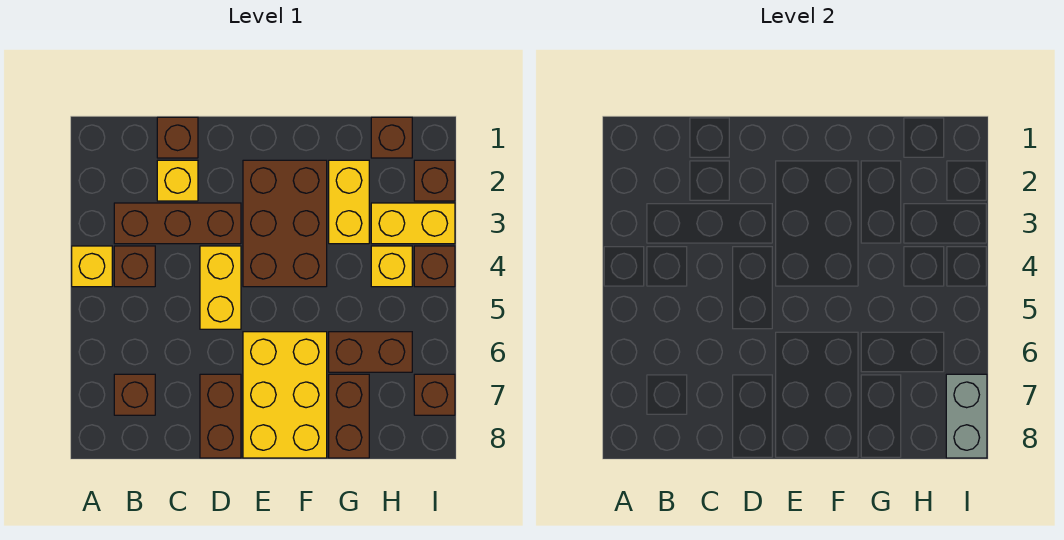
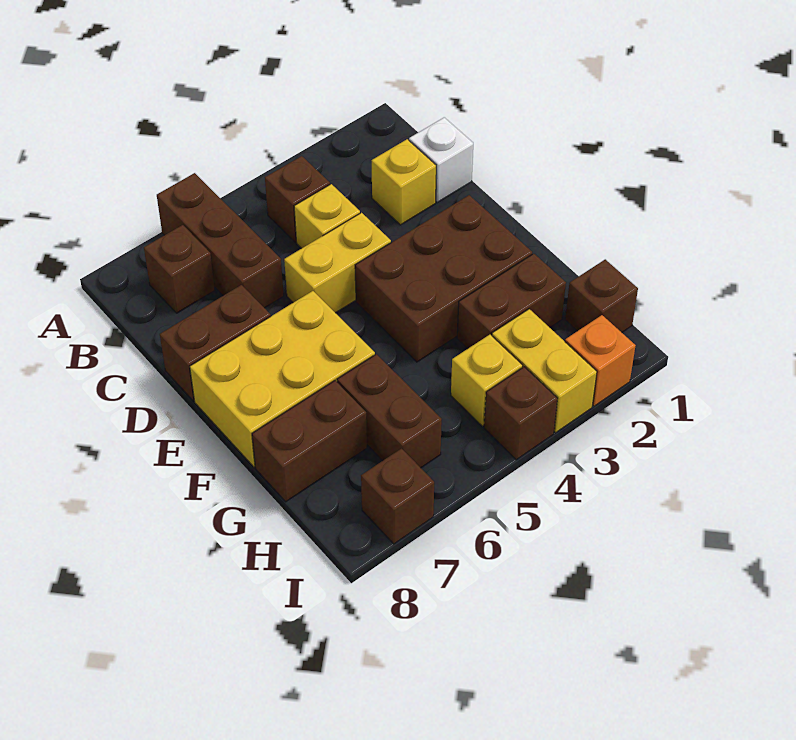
yellow brick A4 level 1 -> yellow brick C4 level 1
brown brick B3:D3 level 1 -> brown brick A6:C6 level 1
brown brick C1 level 1 -> white brick C1 level 1
yellow brick G2:G3 level 1 -> brown brick G2:G3 level 1
brown brick I2 level 1 -> orange brick I2 level 1
grey brick I7:I8 level 2 -> none

